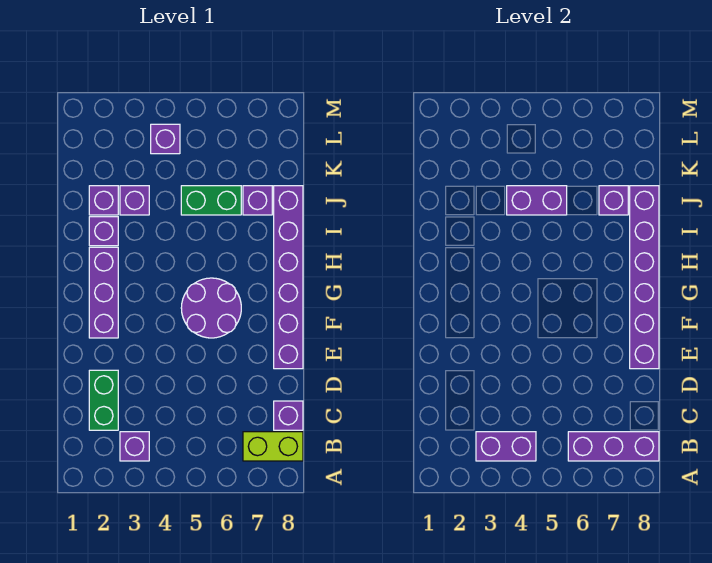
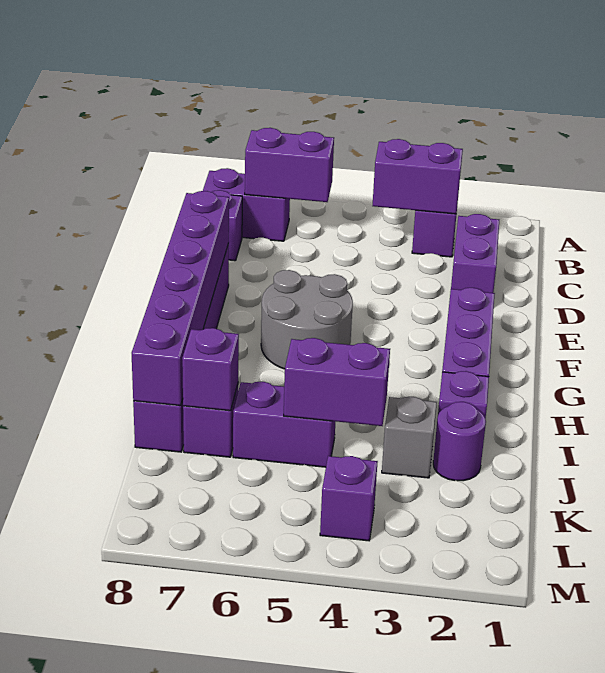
purple brick B6:B8 level 2 -> purple brick B6:B7 level 2
lime brick B7:B8 level 1 -> purple brick B7:B8 level 1
green brick C2:D2 level 1 -> purple brick C2:D2 level 1
purple round brick F5:G6 level 1 -> grey round brick F5:G6 level 1
purple brick J2 level 1 -> purple round brick J2 level 1
purple brick J3 level 1 -> grey brick J3 level 1
green brick J5:J6 level 1 -> purple brick J5:J6 level 1

